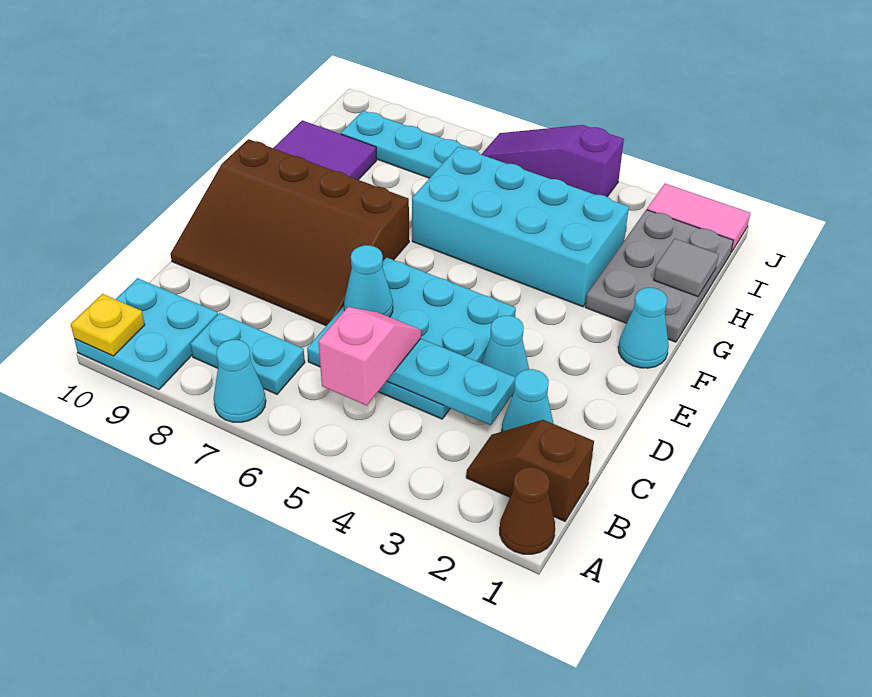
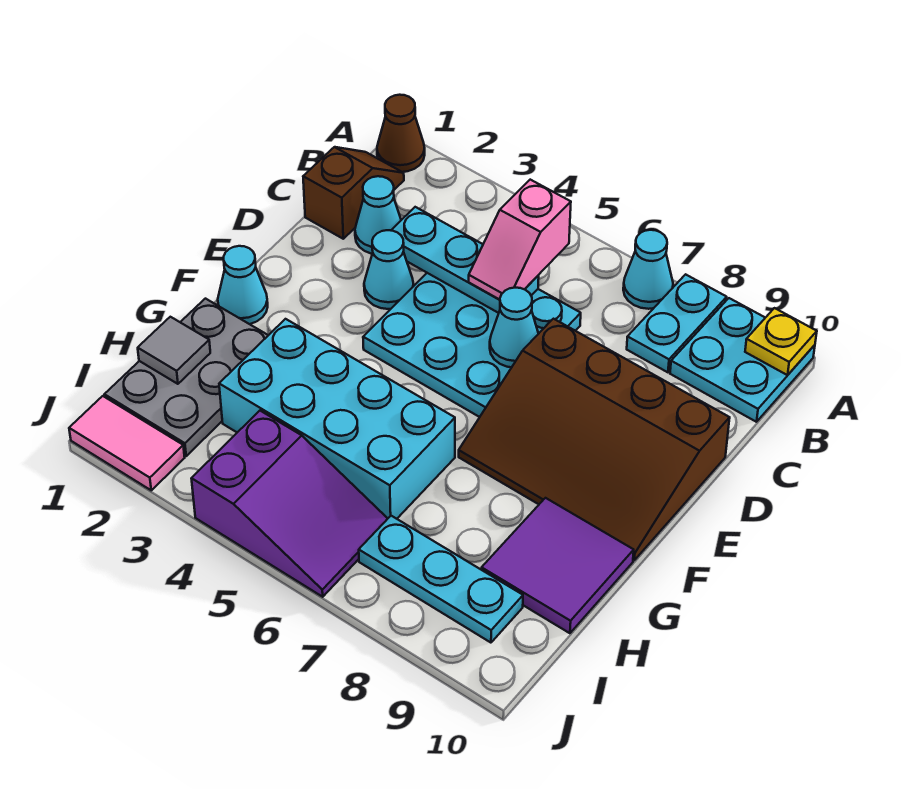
brown slope B1:B2 level 1 top 1 -> brown slope B1:C1 level 1 top C
cyan plate B7:B8 level 1 -> cyan plate A8:B8 level 1
brown slope D7:F10 level 1 top F -> brown slope D7:F10 level 1 top D
purple slope J4:J6 level 1 top 4 -> purple slope I4:J6 level 1 top 4

